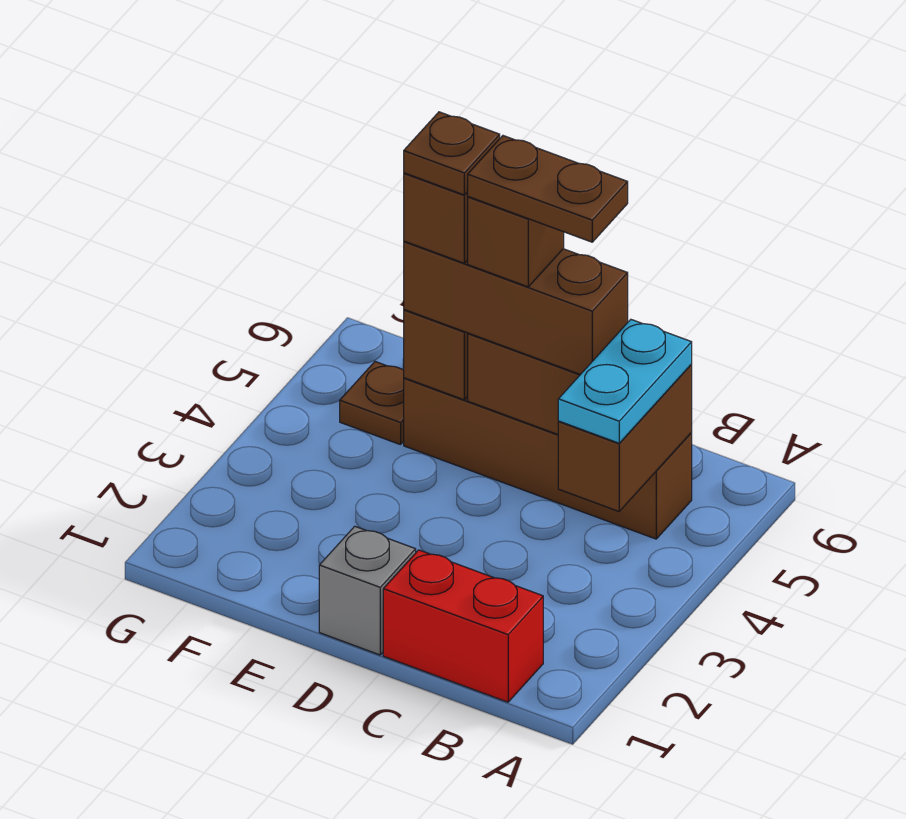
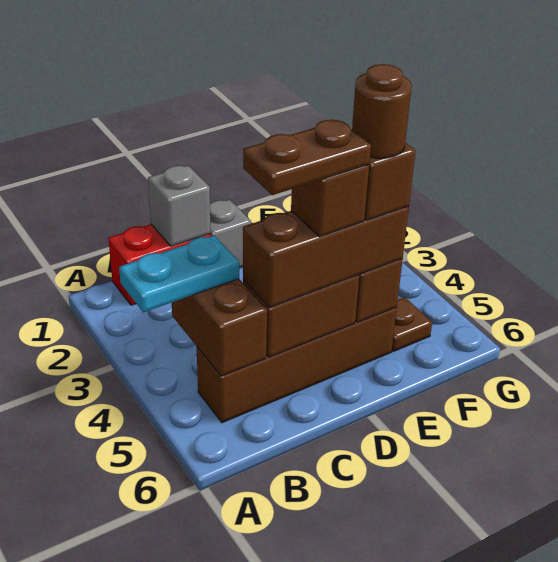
cyan plate B4:B5 level 3 -> cyan plate A4:B4 level 3
none -> grey brick C1 level 2
brown plate E5 level 5 -> brown round brick E5 level 5

